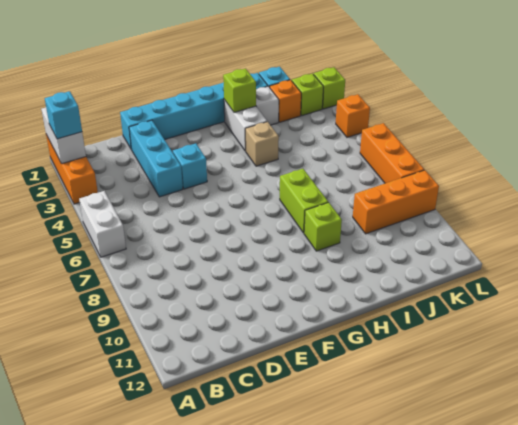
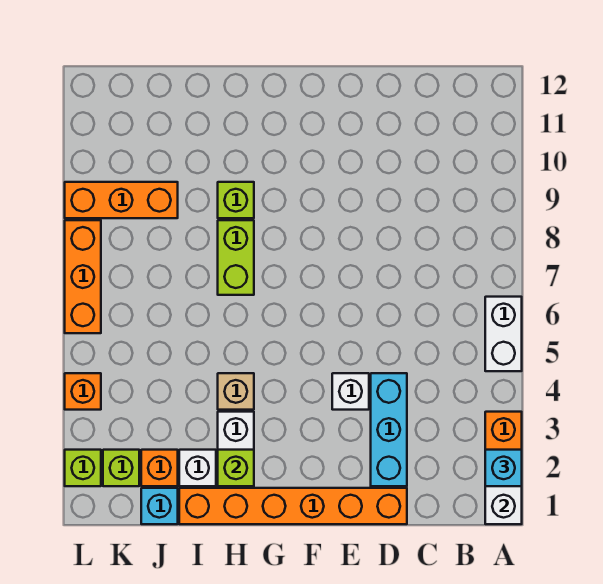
cyan brick D1:I1 level 1 -> orange brick D1:I1 level 1
cyan brick E4 level 1 -> white brick E4 level 1

